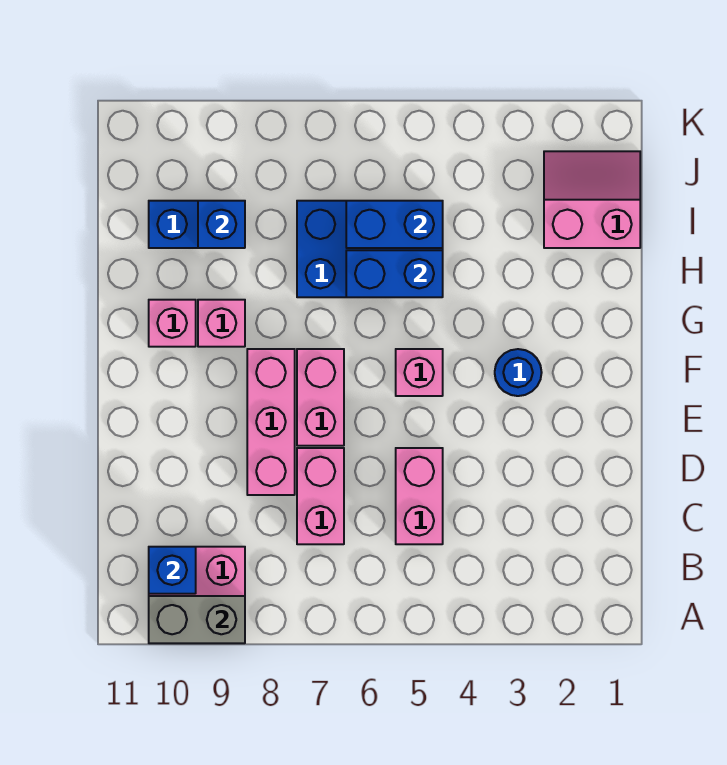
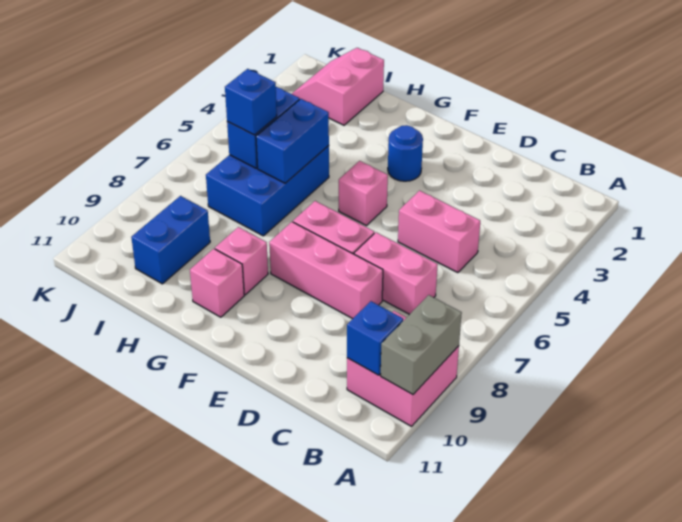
blue brick I9 level 2 -> blue brick I6 level 3

